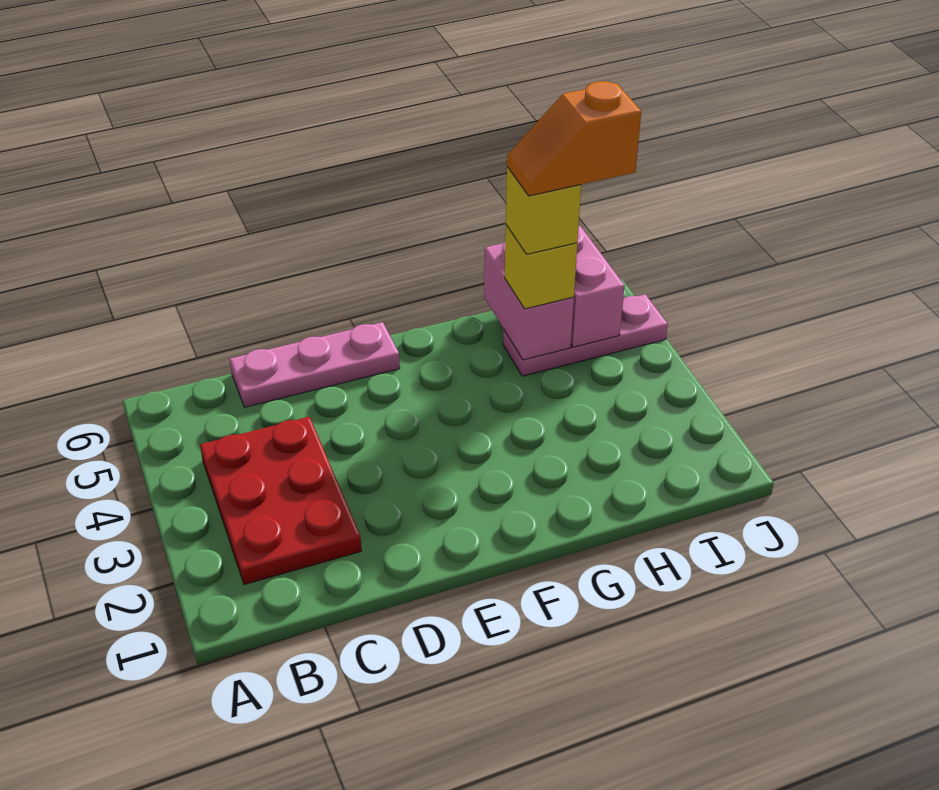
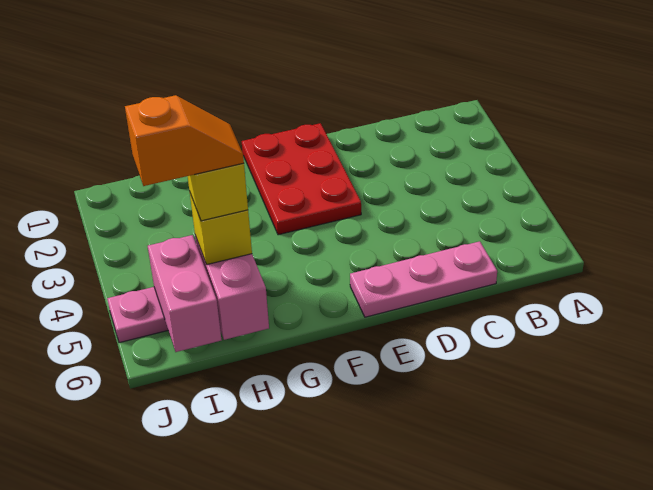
red plate B2:C4 level 1 -> red plate E1:F3 level 1

